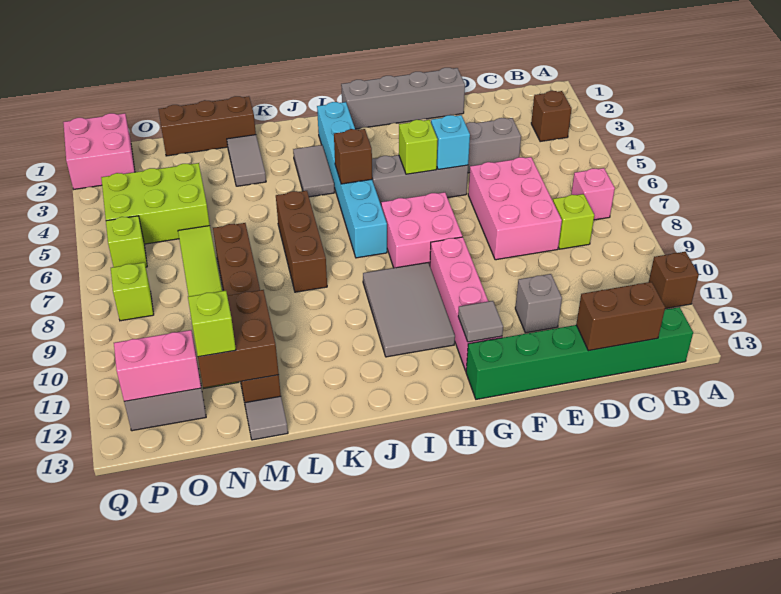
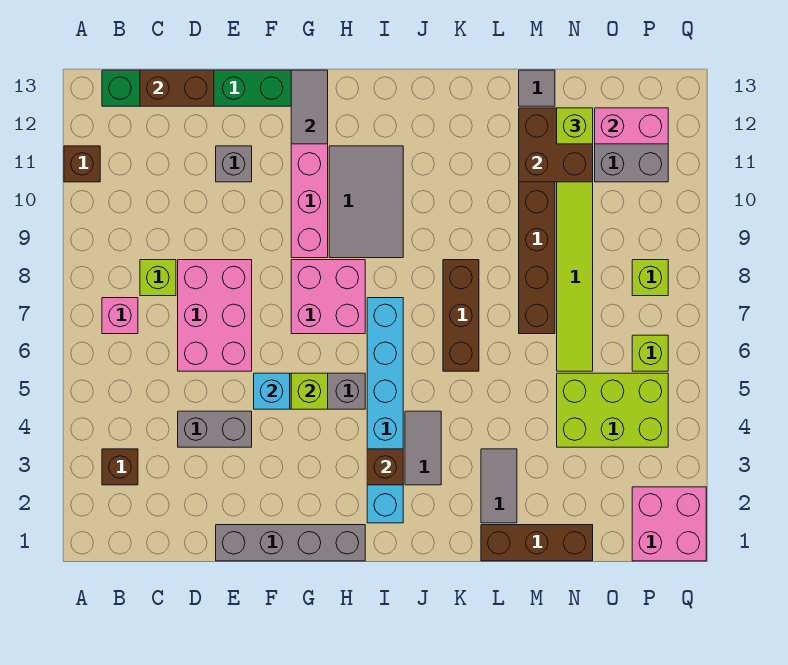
grey tile G12 level 2 -> grey tile G12:G13 level 2
brown brick I5 level 2 -> brown brick I3 level 2

